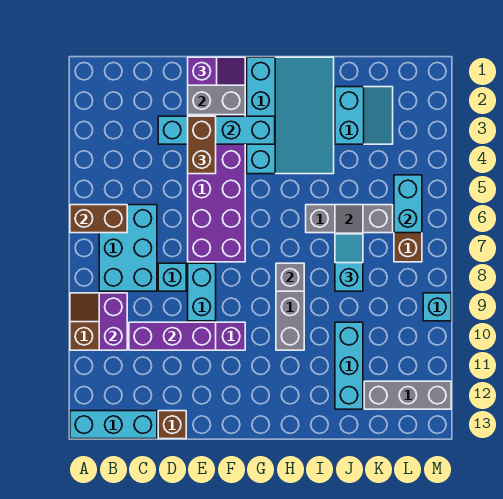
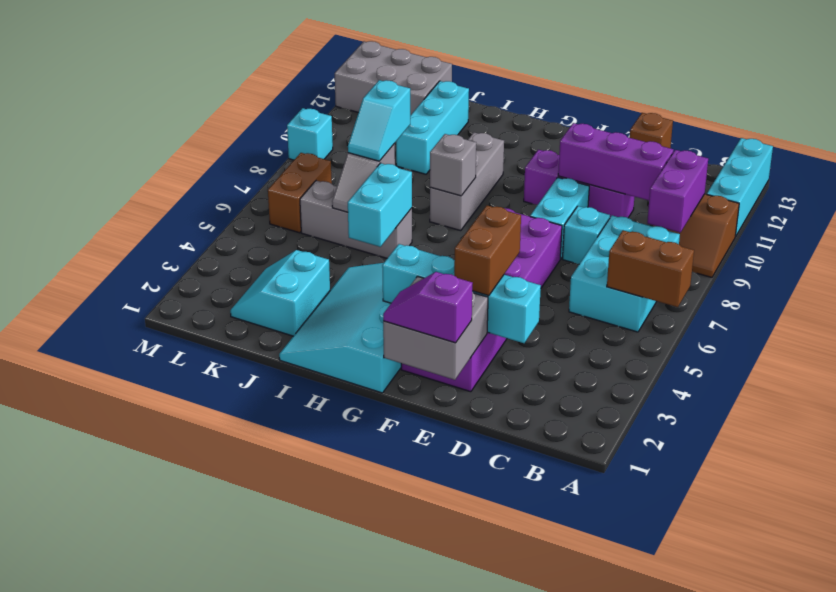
cyan brick A13:C13 level 1 -> cyan brick A11:A13 level 1
grey brick K12:M12 level 1 -> grey brick K12:M13 level 1
cyan brick L5:L6 level 2 -> cyan brick I5:I6 level 2

